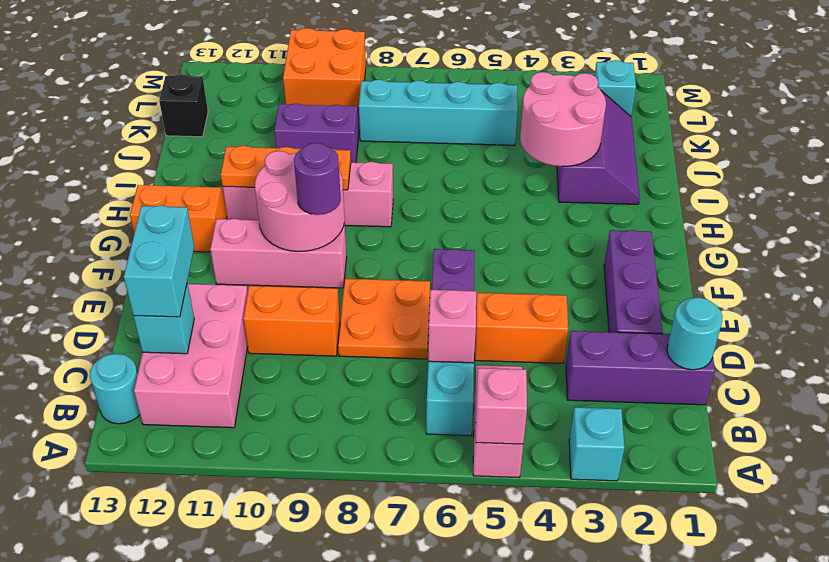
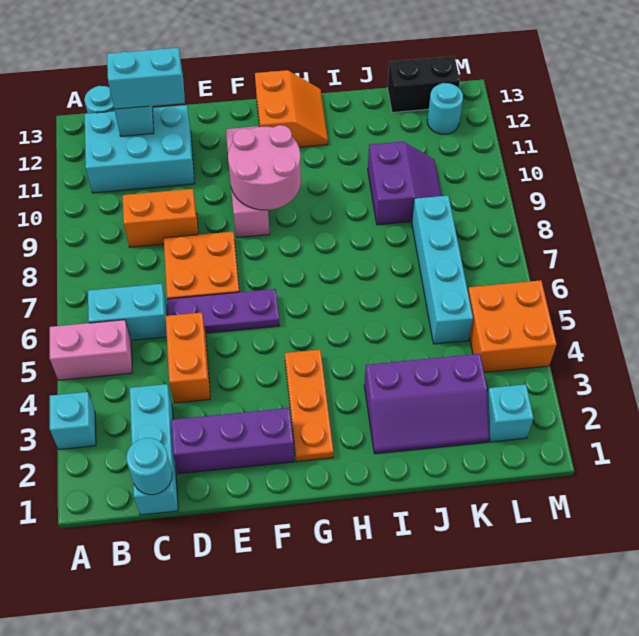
pink brick A5 level 2 -> none
pink brick B11:D12 level 1 -> cyan brick B11:D12 level 1
purple brick C1:C3 level 1 -> cyan brick C1:C3 level 1
pink brick C6 level 2 -> none
orange brick D9:D10 level 1 -> orange brick C9:D9 level 1
purple round brick F9 level 3 -> none
pink brick H8:H11 level 1 -> none
orange plate H9:H11 level 2 -> orange plate G2:G4 level 1
pink round brick I3:J4 level 2 -> none
black brick K13 level 1 -> black brick K13:L13 level 1
orange brick L9:M10 level 1 -> orange brick L4:M5 level 1
none -> cyan round brick L12 level 1

